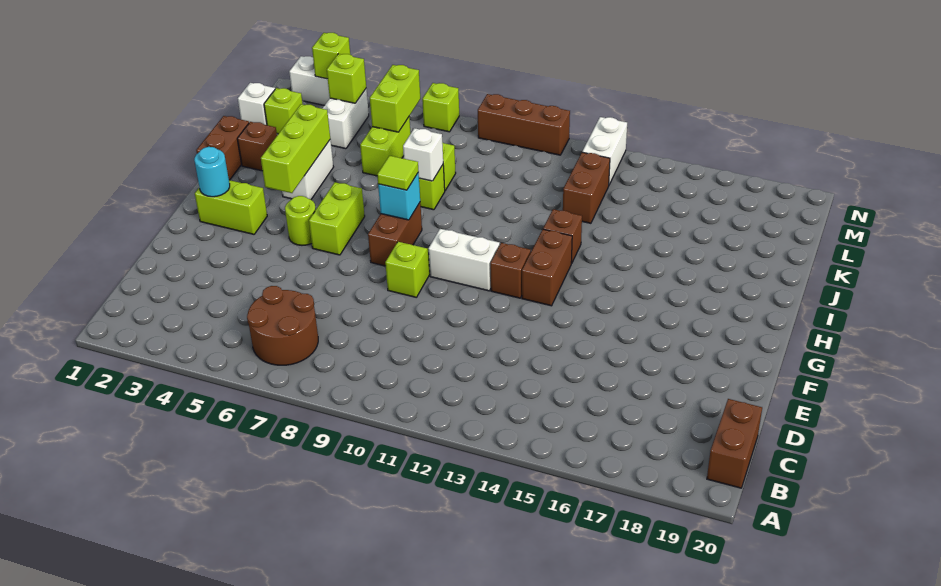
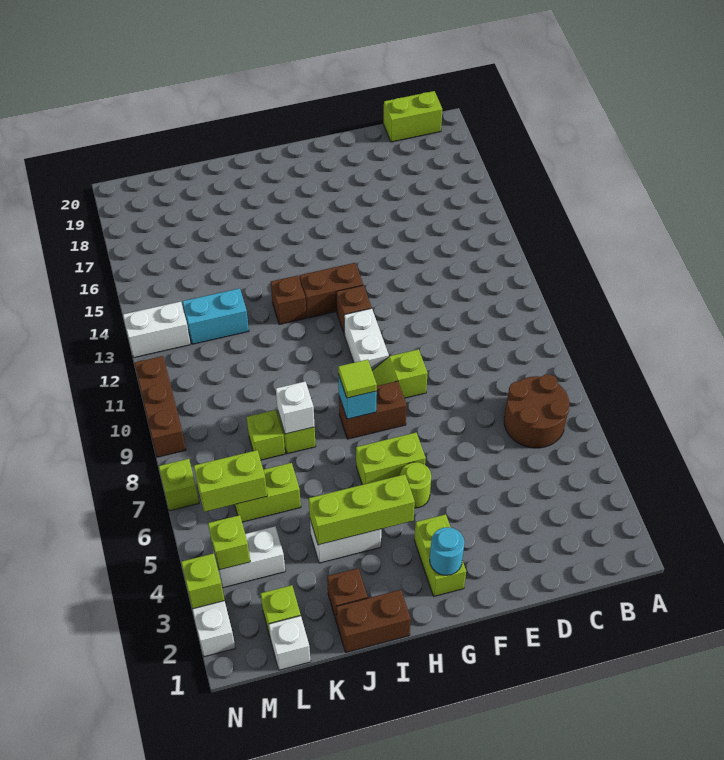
brown brick B20:C20 level 1 -> lime brick B20:C20 level 1
brown brick K13:L13 level 1 -> cyan brick K13:L13 level 1

